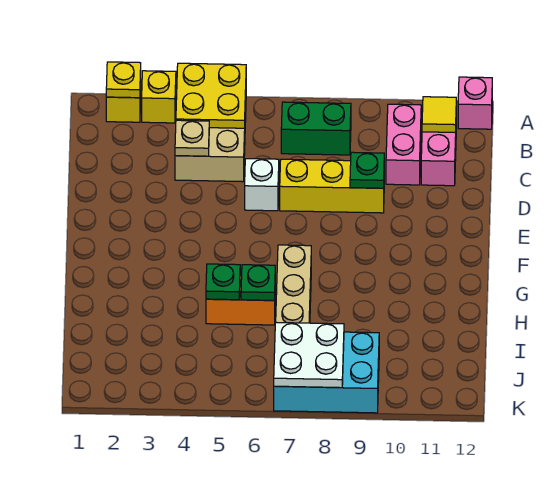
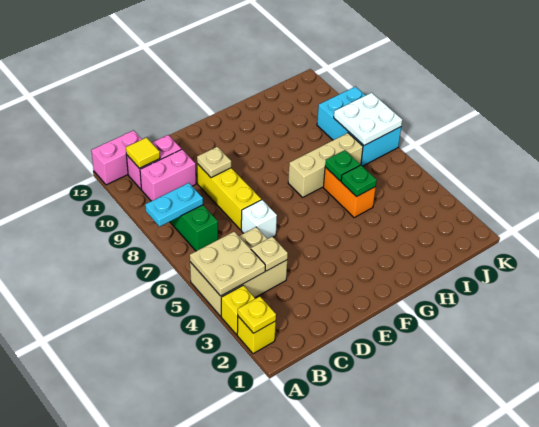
yellow plate A4:B5 level 2 -> tan plate A4:B5 level 2
none -> cyan plate A8:B8 level 2
pink brick A12 level 1 -> pink brick A12:B12 level 1
green plate D9 level 2 -> tan plate D9 level 2

